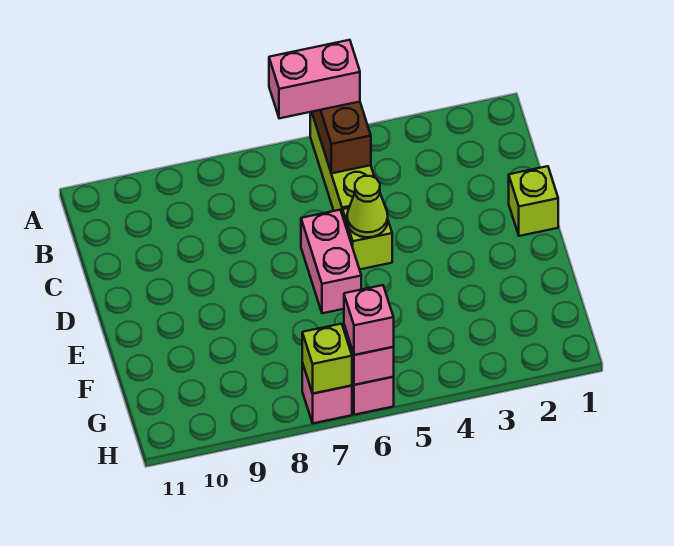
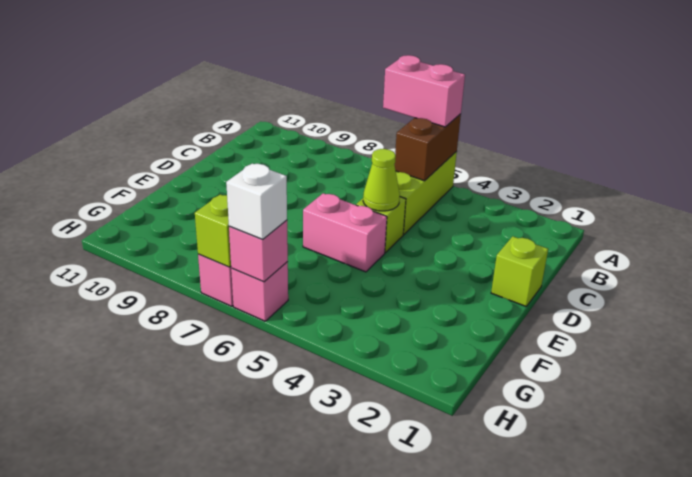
pink brick D6:E6 level 1 -> pink brick E5:E6 level 1
pink brick H6 level 3 -> white brick H6 level 3

